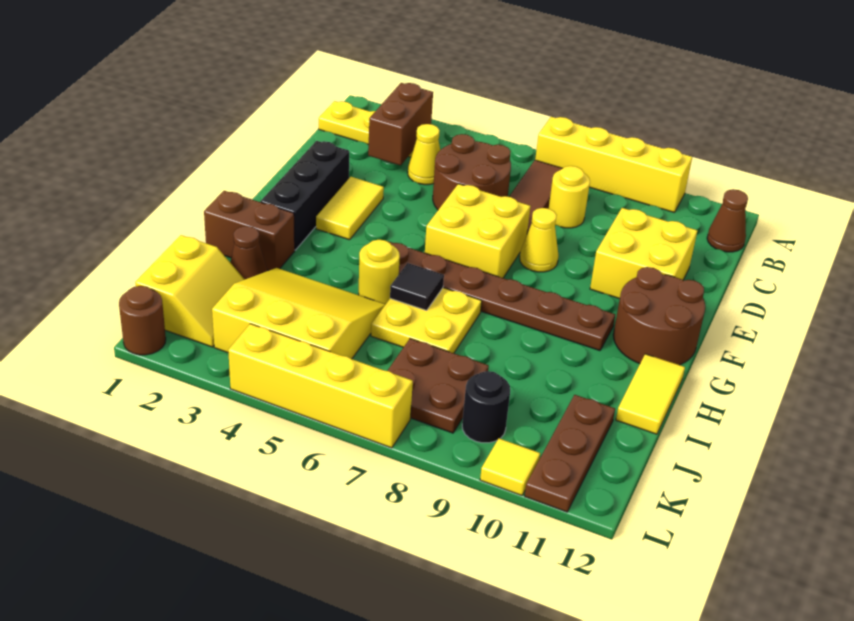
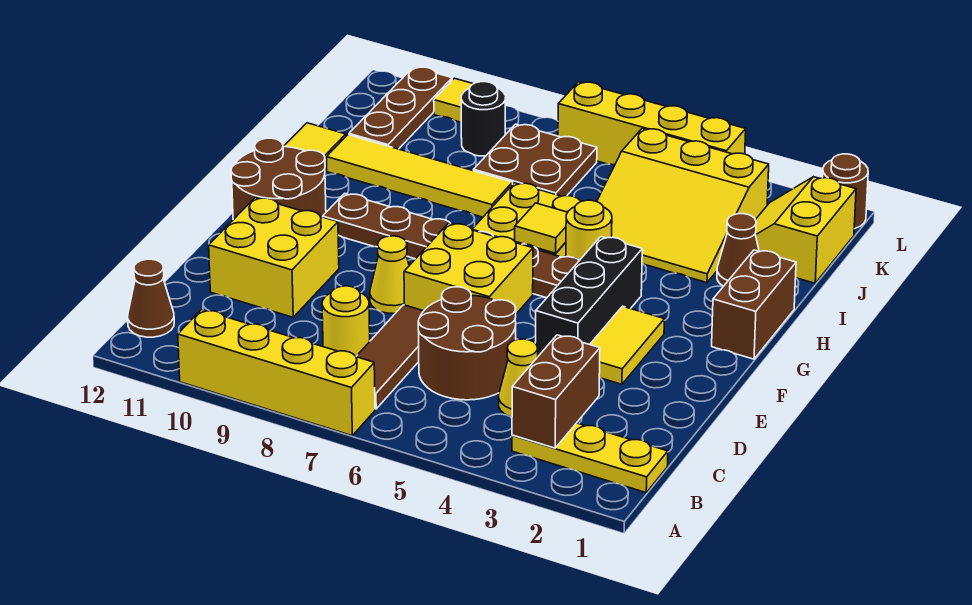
black brick E2:G2 level 1 -> black brick E4:G4 level 1
brown brick H1:H2 level 1 -> brown brick G1:H1 level 1
black tile H6 level 2 -> yellow tile H6 level 2
none -> yellow tile I8:I11 level 1

